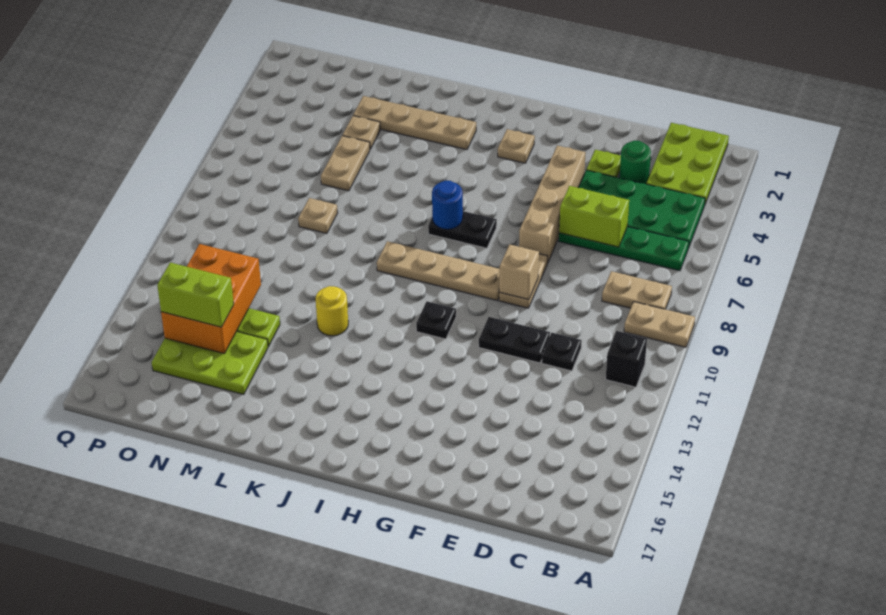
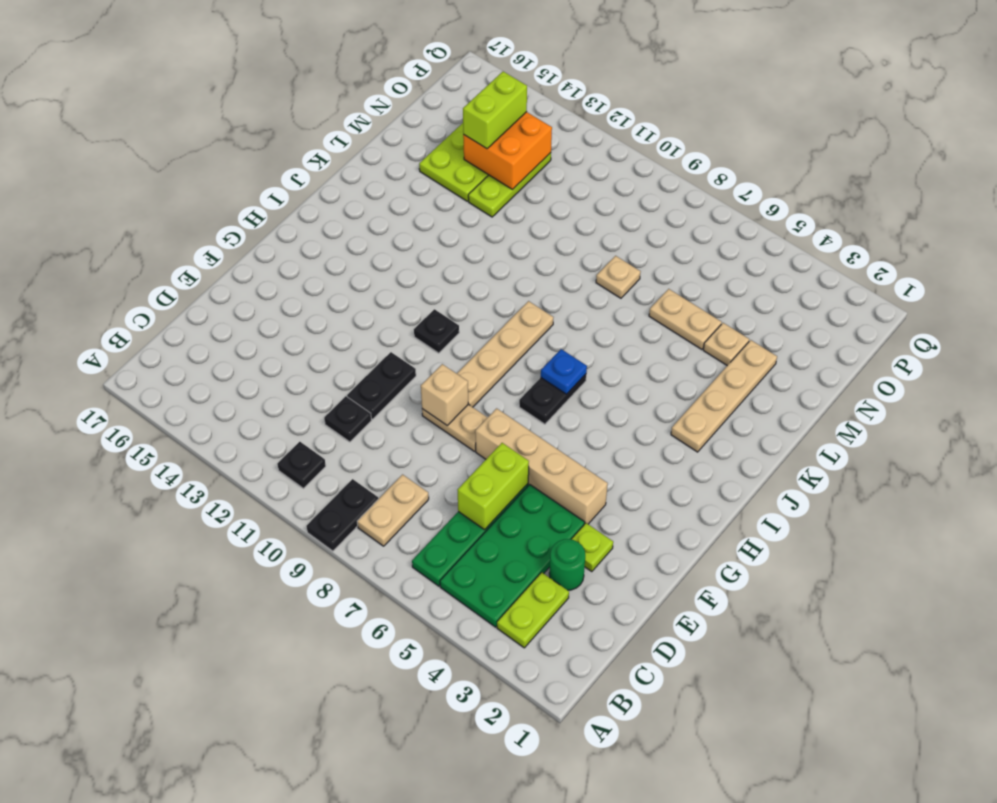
tan plate A9:B9 level 1 -> black plate A9:B9 level 1
lime plate B1:C3 level 1 -> lime plate B3:C3 level 1
black brick B11 level 1 -> black plate B11 level 1
tan plate H3 level 1 -> none
blue round brick I7 level 2 -> blue plate I7 level 2
yellow round brick K12 level 1 -> none
orange brick N12:O14 level 2 -> orange brick N13:O14 level 2

